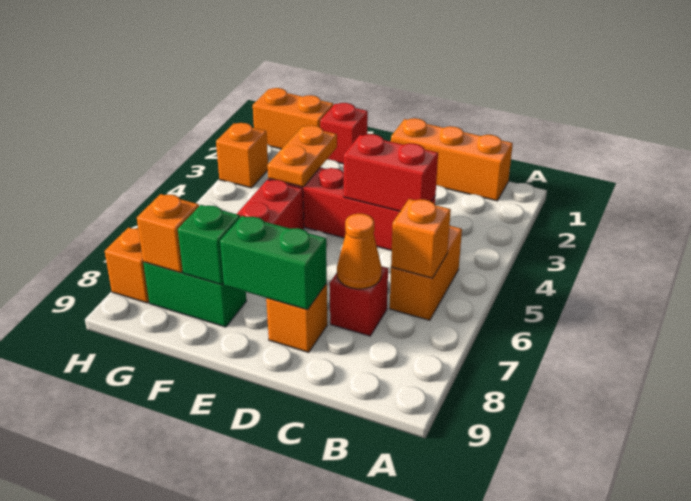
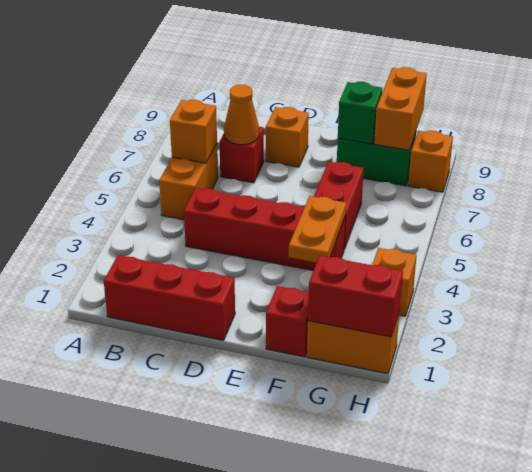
orange brick B1:D1 level 1 -> red brick B1:D1 level 1
red brick C4:D4 level 2 -> red brick G1:H1 level 2
green brick D8:E8 level 2 -> none
orange brick G8 level 2 -> orange brick G8:G9 level 2

